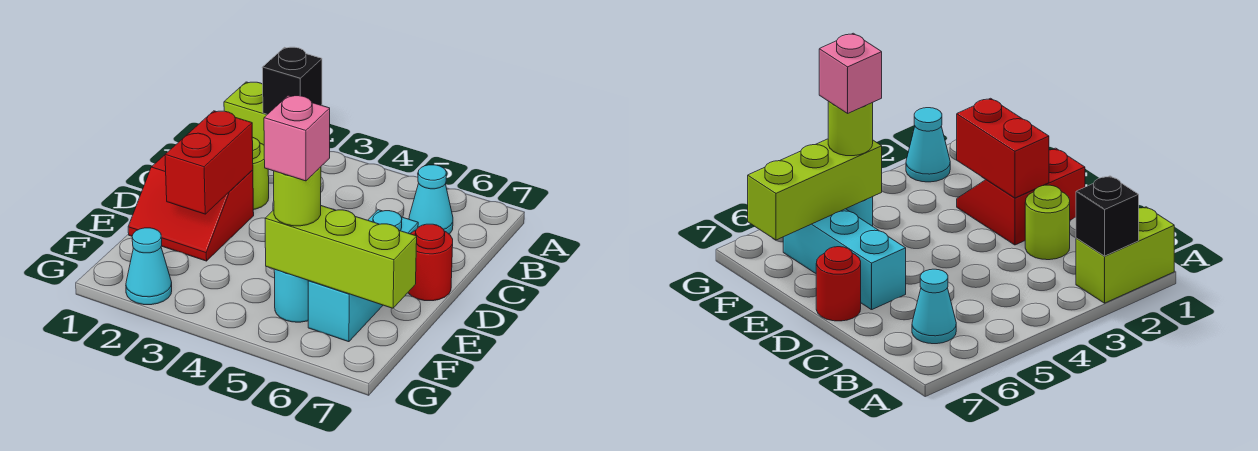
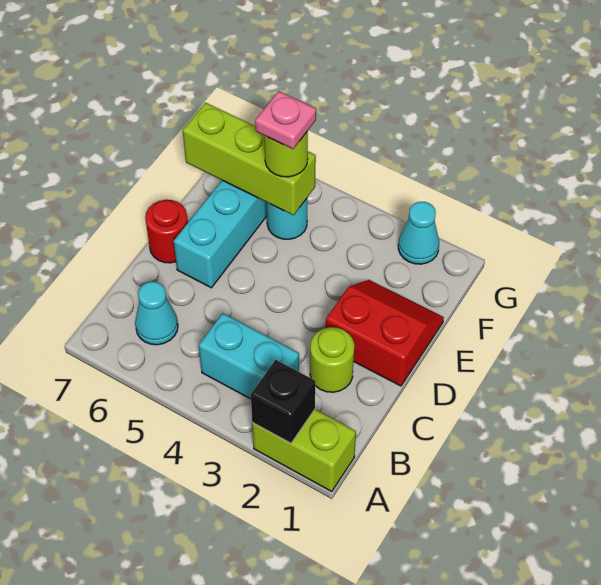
none -> cyan brick B3:B4 level 1
red brick D2:E2 level 2 -> none
pink brick F5 level 4 -> pink plate F5 level 4

